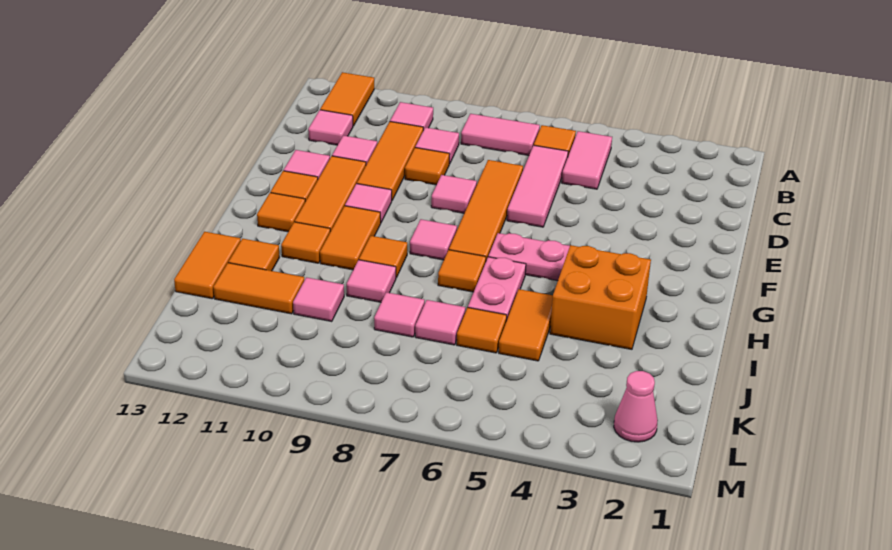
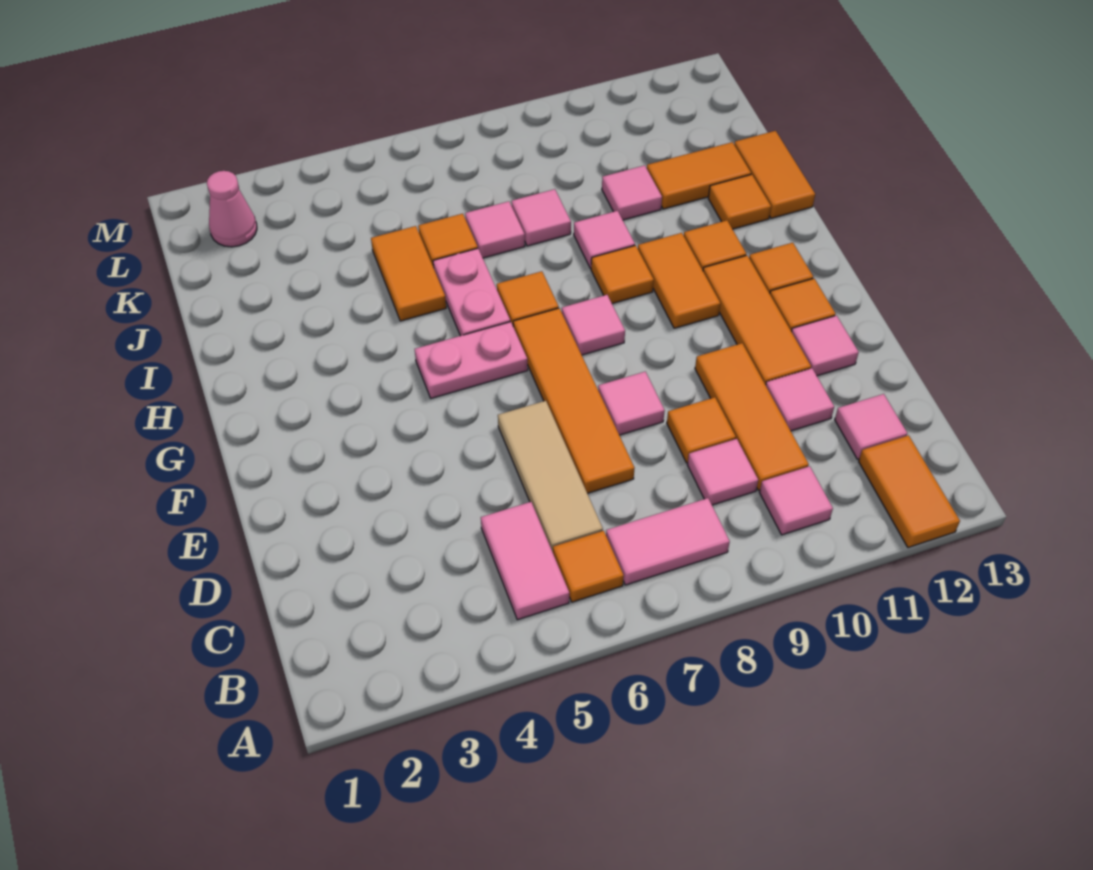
pink tile C6:E6 level 1 -> tan tile C6:E6 level 1
pink tile F10 level 1 -> none
orange brick H3:I4 level 1 -> none

